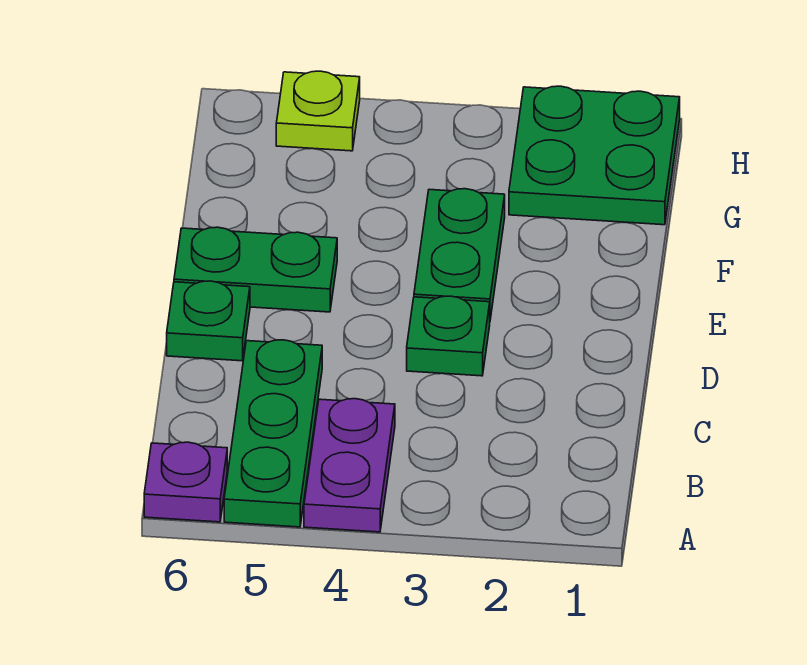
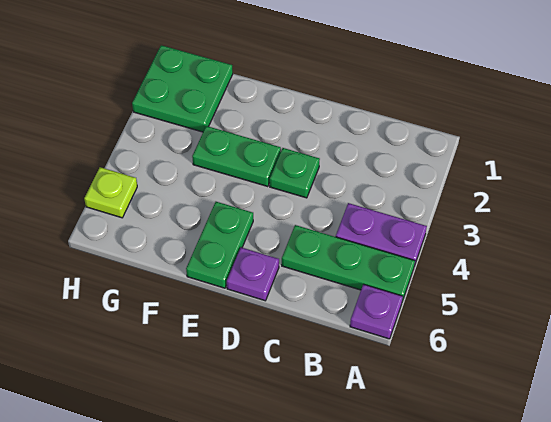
green plate D6 level 1 -> purple plate D6 level 1

